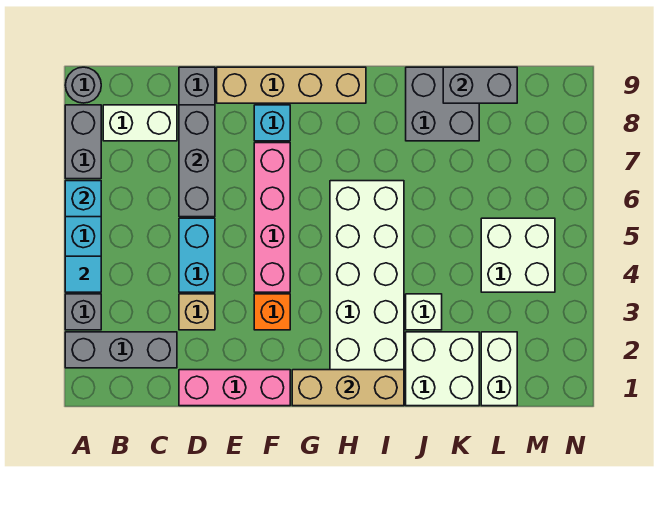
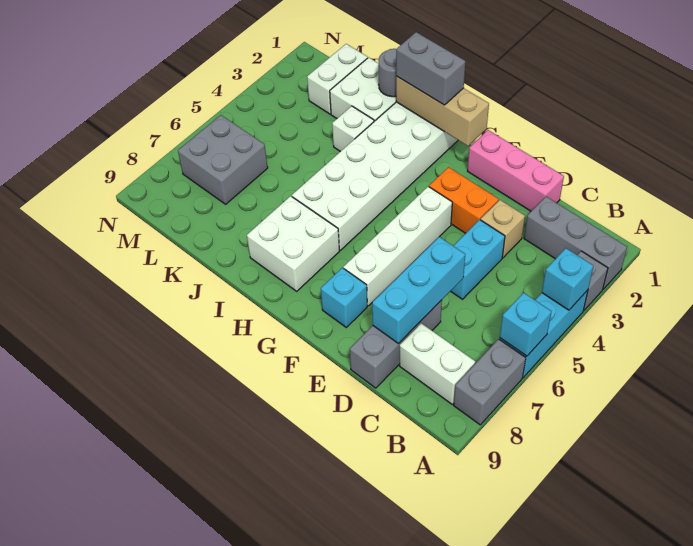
cyan tile A4 level 2 -> cyan brick A4 level 2
grey round brick A9 level 1 -> grey round brick J1 level 2
grey brick D6:D8 level 2 -> cyan brick D6:D8 level 2
tan brick E9:H9 level 1 -> none
orange brick F3 level 1 -> orange brick E3:F3 level 1
pink brick F4:F7 level 1 -> white brick F4:F7 level 1
grey brick J8:K9 level 1 -> grey brick L6:M7 level 1
grey brick K9:L9 level 2 -> grey brick H1:I1 level 3
white brick L4:M5 level 1 -> white brick H7:I8 level 1

